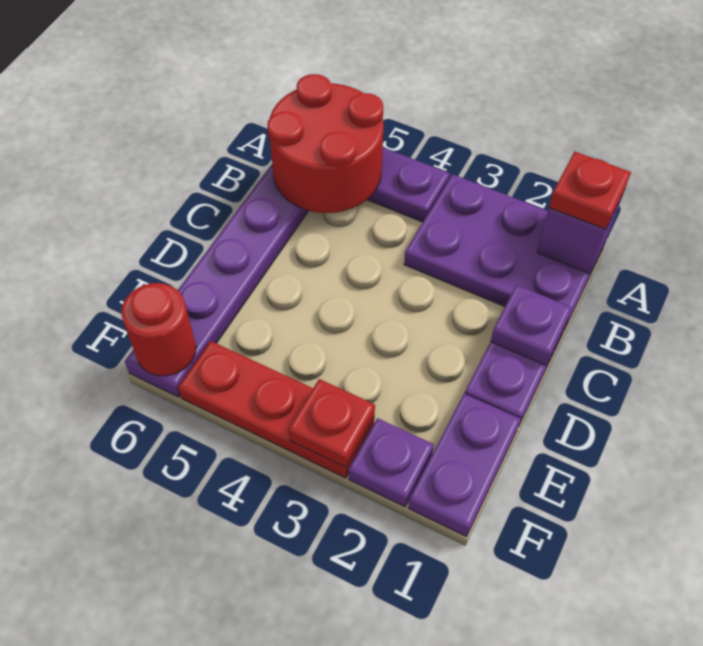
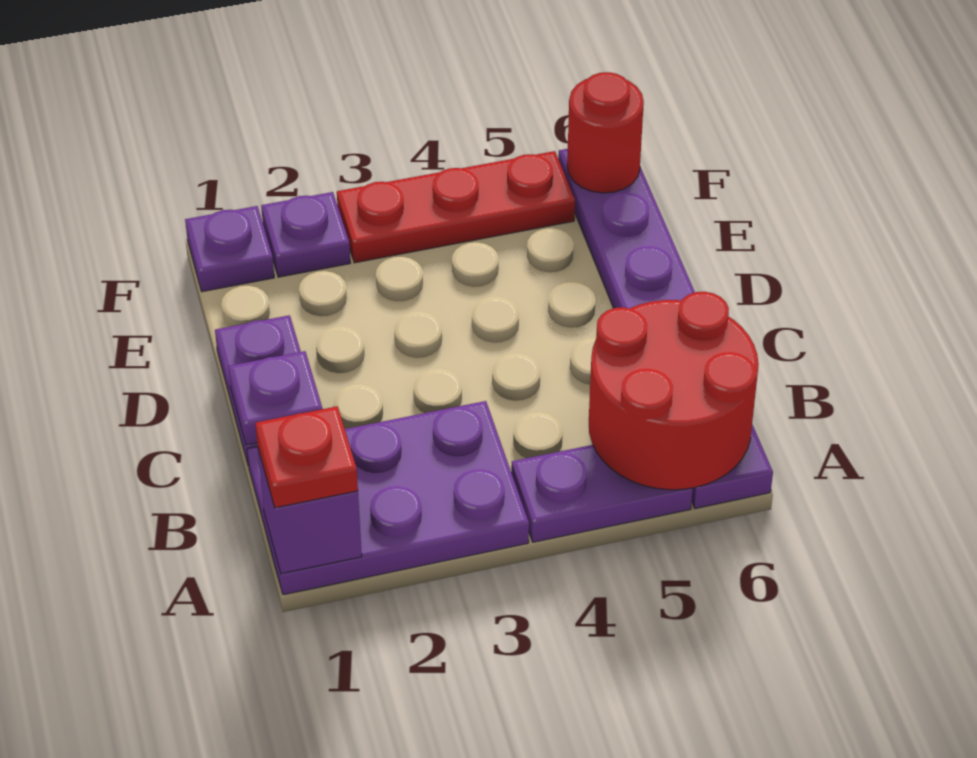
purple plate E1:F1 level 1 -> purple plate F1 level 1
red plate F3 level 2 -> none

